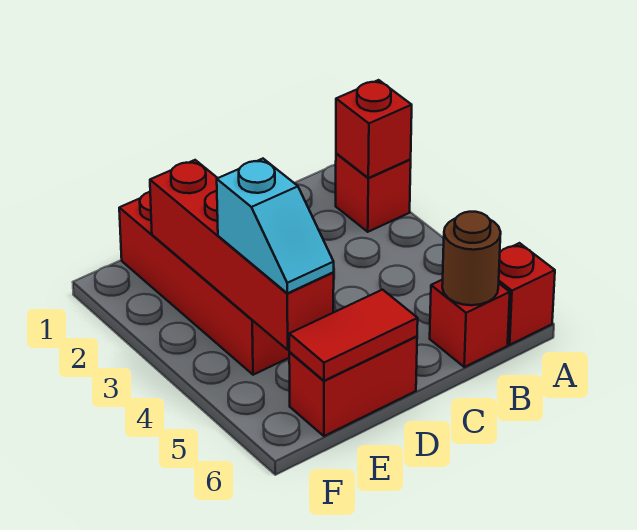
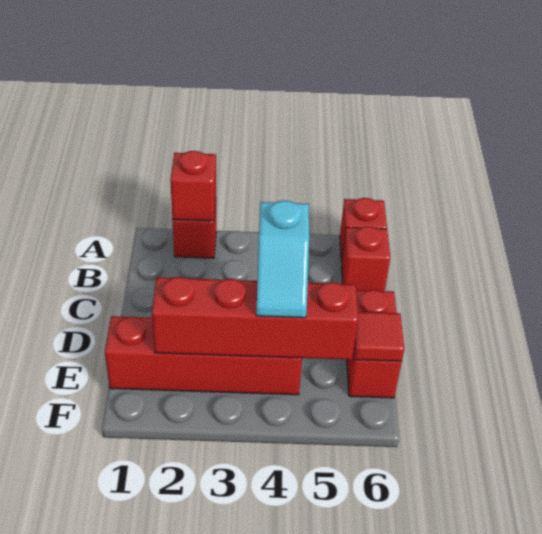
brown round brick B6 level 2 -> none
red tile D6:E6 level 2 -> red tile E6 level 2
cyan slope E4:E5 level 3 top 4 -> cyan slope D4:E4 level 3 top D

